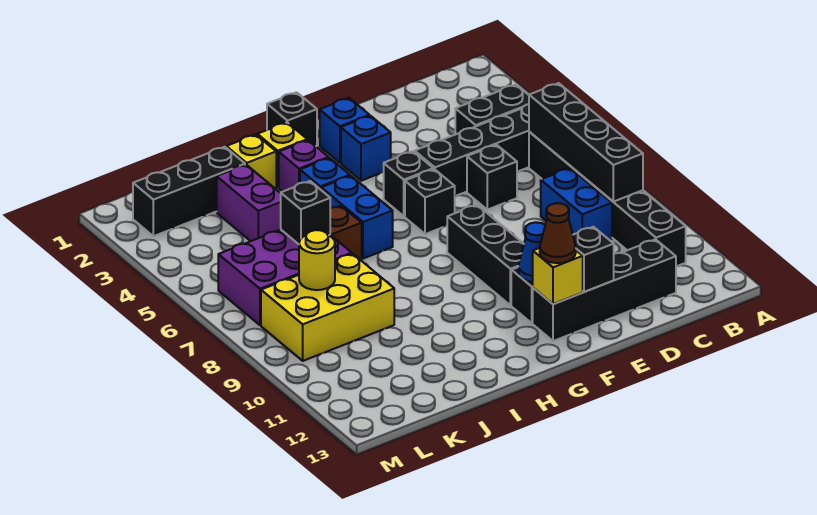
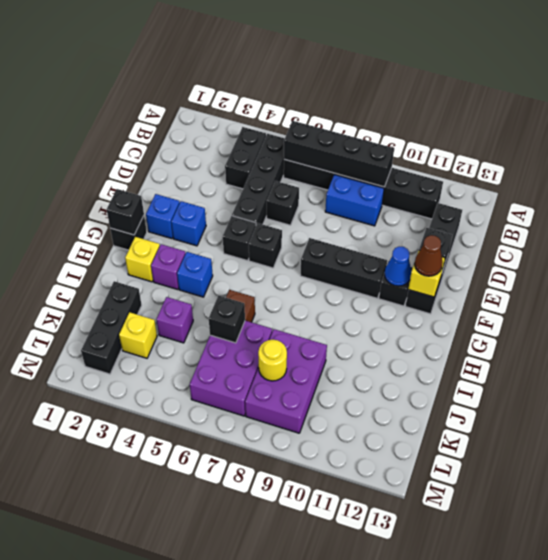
none -> black brick G1 level 2
blue brick H5:H6 level 1 -> none
yellow brick I2 level 1 -> yellow brick K3 level 1
purple brick J3:J4 level 1 -> purple brick J4 level 1
yellow brick J8:L9 level 1 -> purple brick J8:L9 level 1

